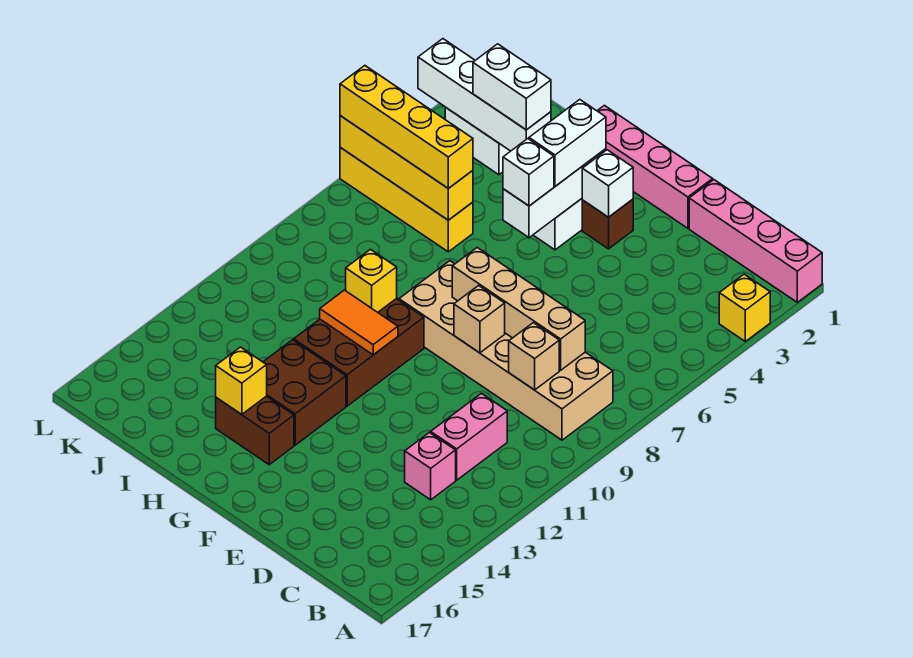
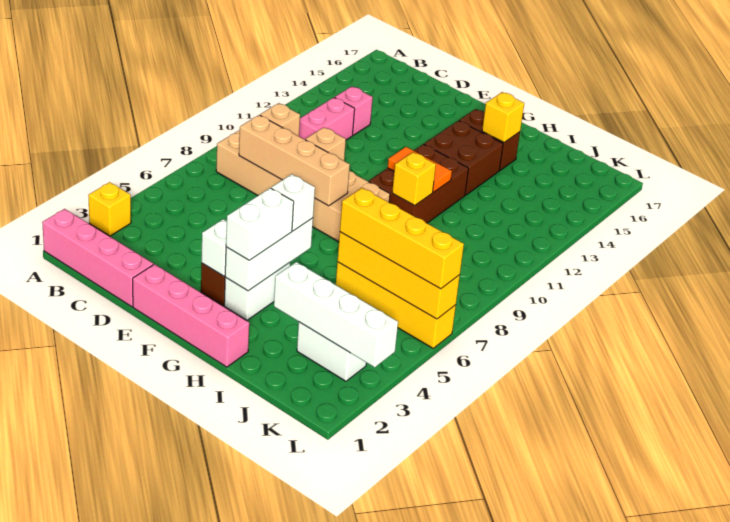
white brick I3:J3 level 3 -> none

